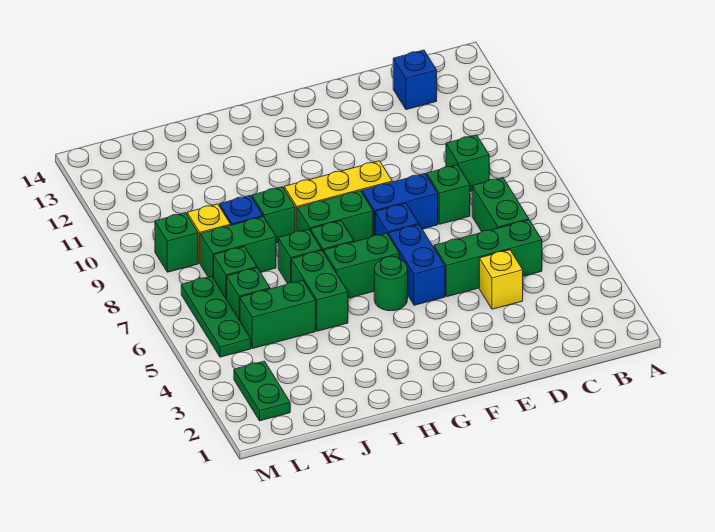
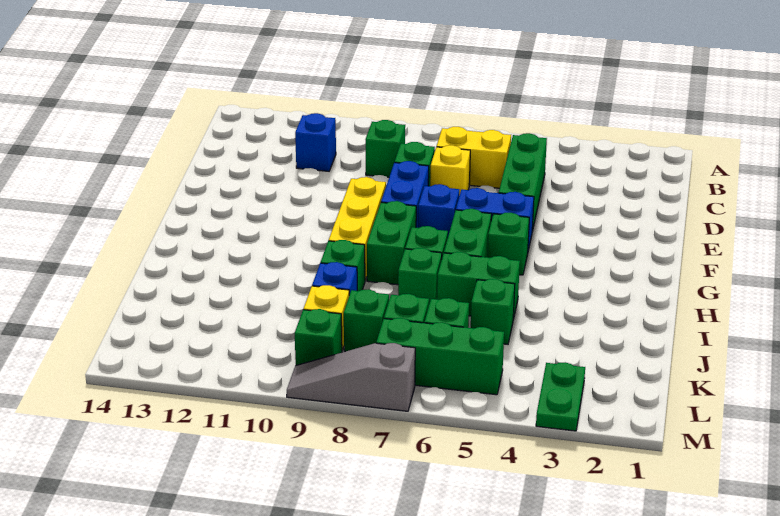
green brick C6:C7 level 1 -> yellow brick C6:C7 level 1
blue brick C13 level 1 -> blue brick C11 level 1
yellow brick D4 level 1 -> yellow brick D7 level 1
green round brick G5 level 1 -> green brick G5 level 1
green brick J5:K5 level 1 -> green brick J5 level 1
green brick J8:K8 level 1 -> green brick K8 level 1
green plate L2:L3 level 1 -> green plate L3:M3 level 1
green plate L5:L7 level 1 -> green brick L5:L7 level 1
none -> grey slope M7:M9 level 1 top 7

